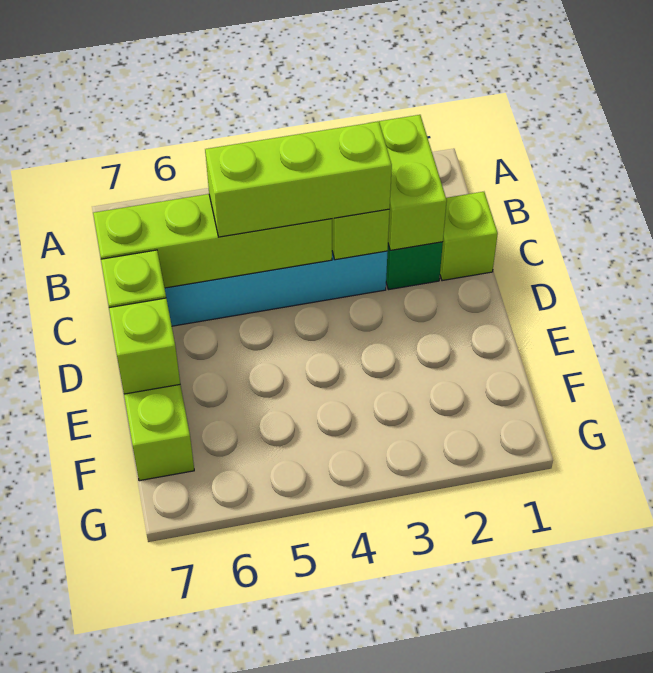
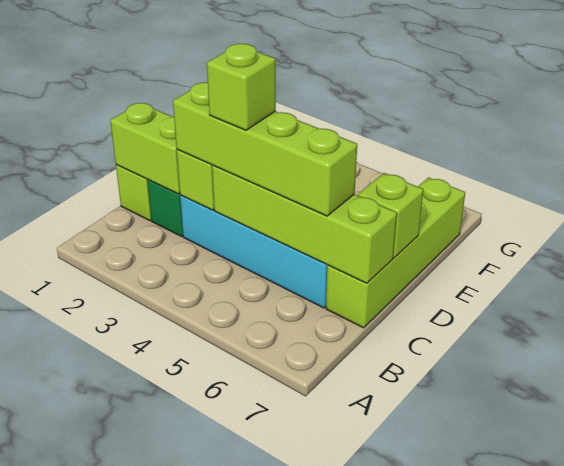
lime brick B2:C2 level 2 -> lime brick C1:C2 level 2
lime brick C3:C5 level 3 -> lime brick C3:C6 level 3
lime brick E7 level 2 -> lime brick C4 level 4

